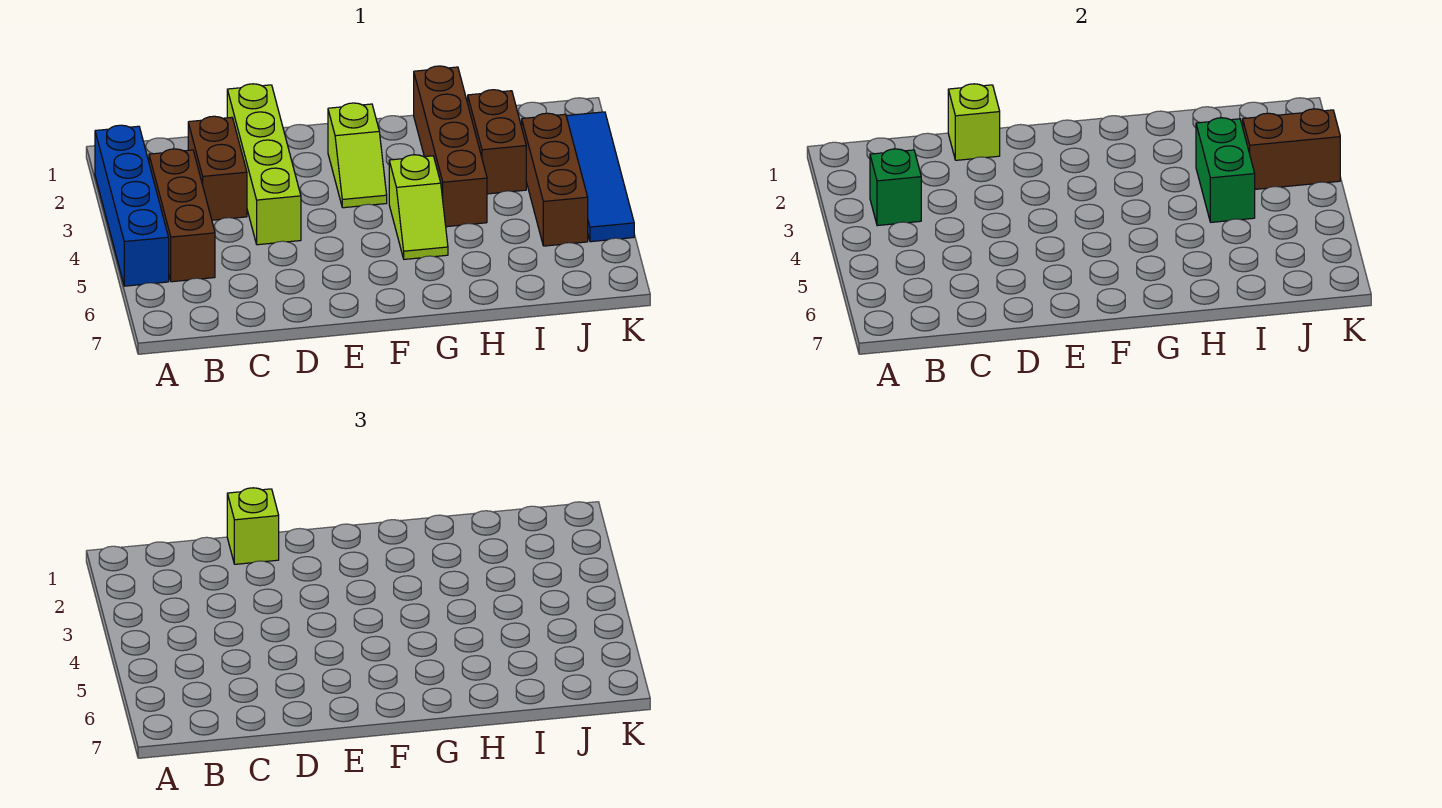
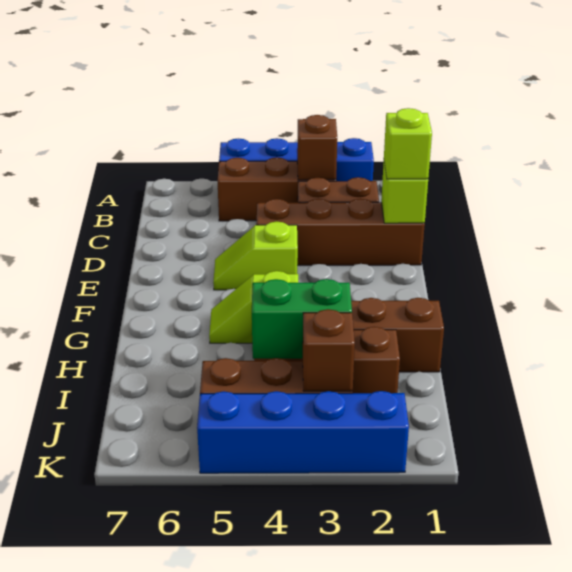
green brick B3 level 2 -> brown brick B3 level 2
lime brick D1:D4 level 1 -> brown brick D1:D4 level 1
lime slope F2:F3 level 1 top 2 -> lime slope E4:E5 level 1 top 4
brown brick J3:K3 level 2 -> brown brick J3 level 2
blue tile K2:K5 level 1 -> blue brick K2:K5 level 1

